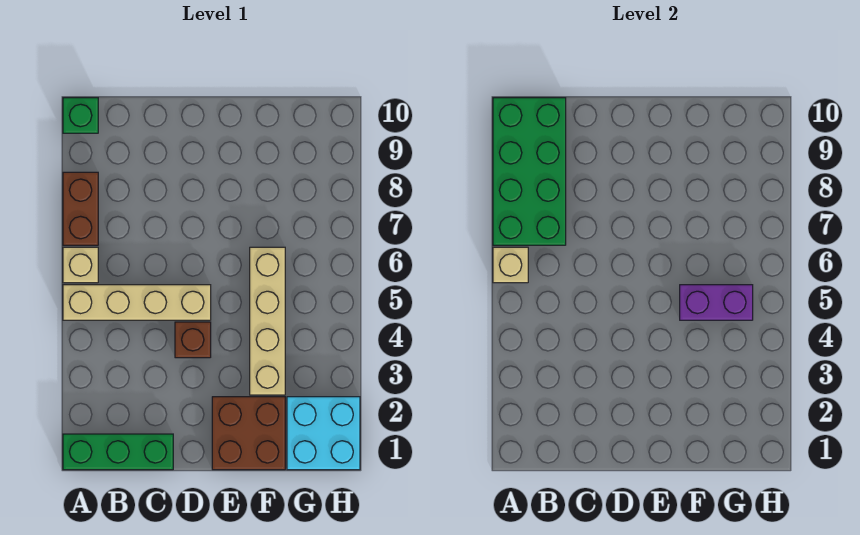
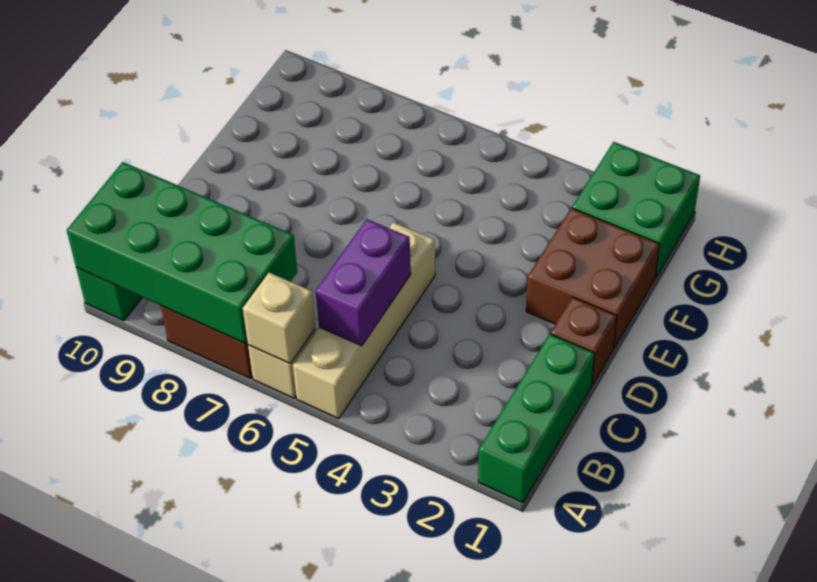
brown brick D4 level 1 -> brown brick D1 level 1
tan brick F3:F6 level 1 -> none
purple brick F5:G5 level 2 -> purple brick B5:C5 level 2
cyan brick G1:H2 level 1 -> green brick G1:H2 level 1

